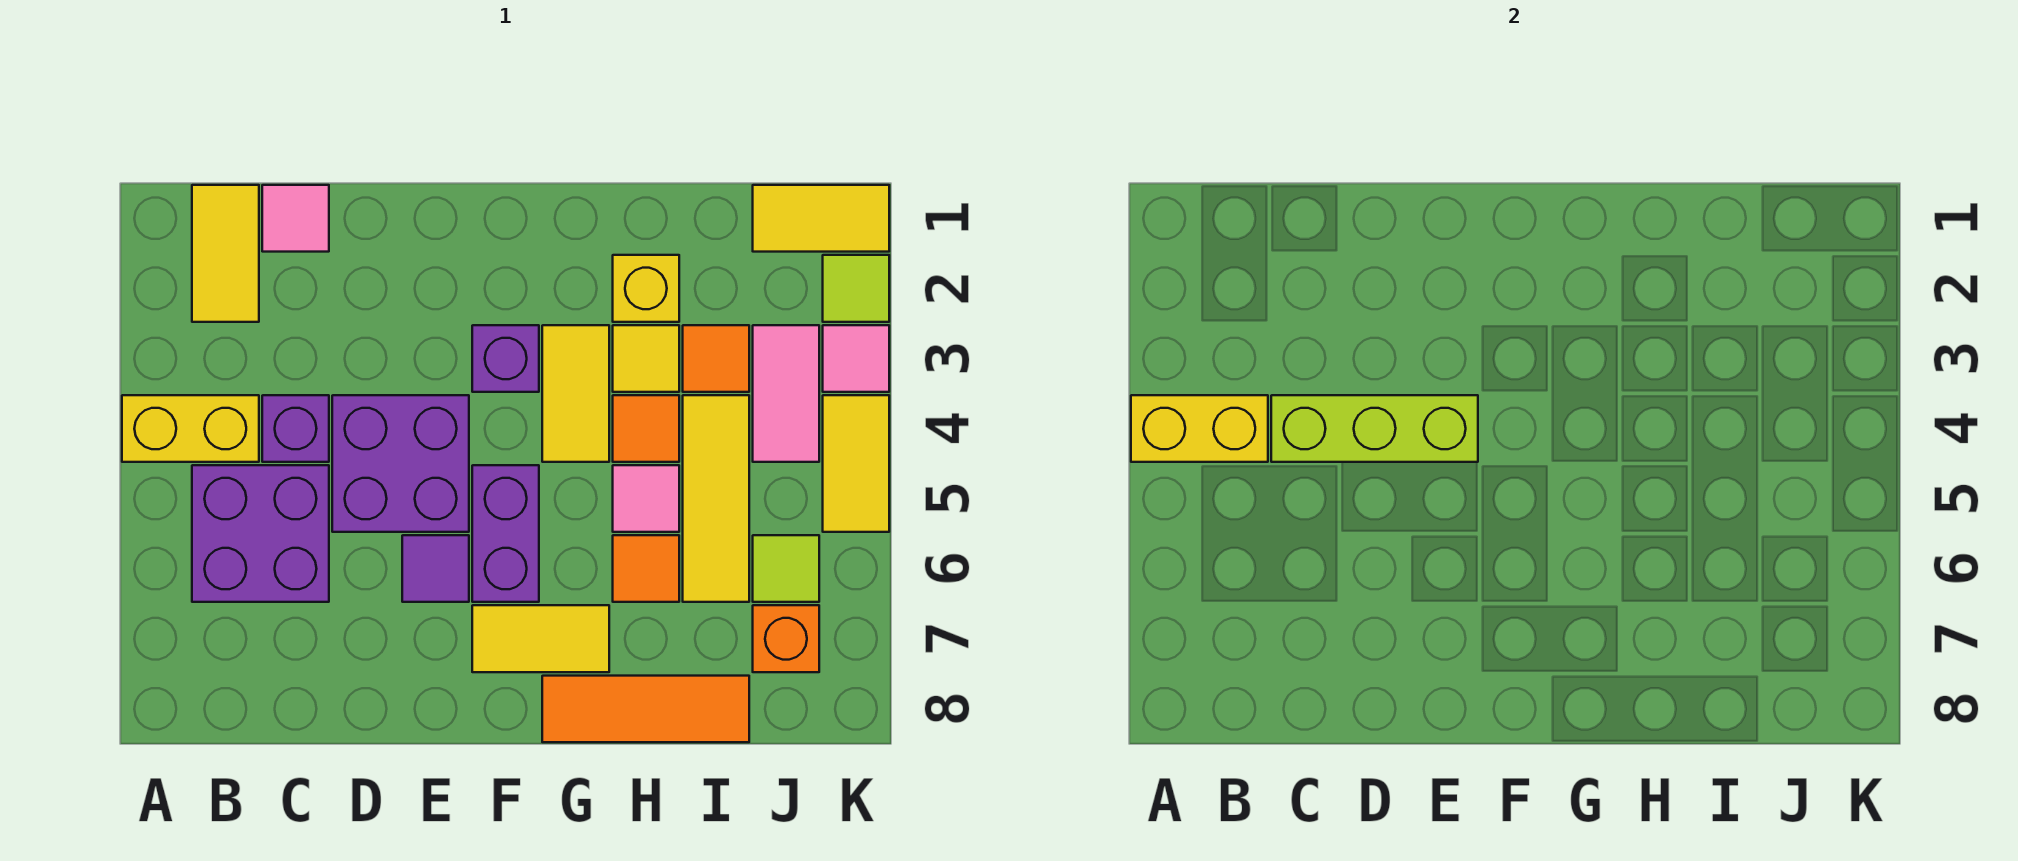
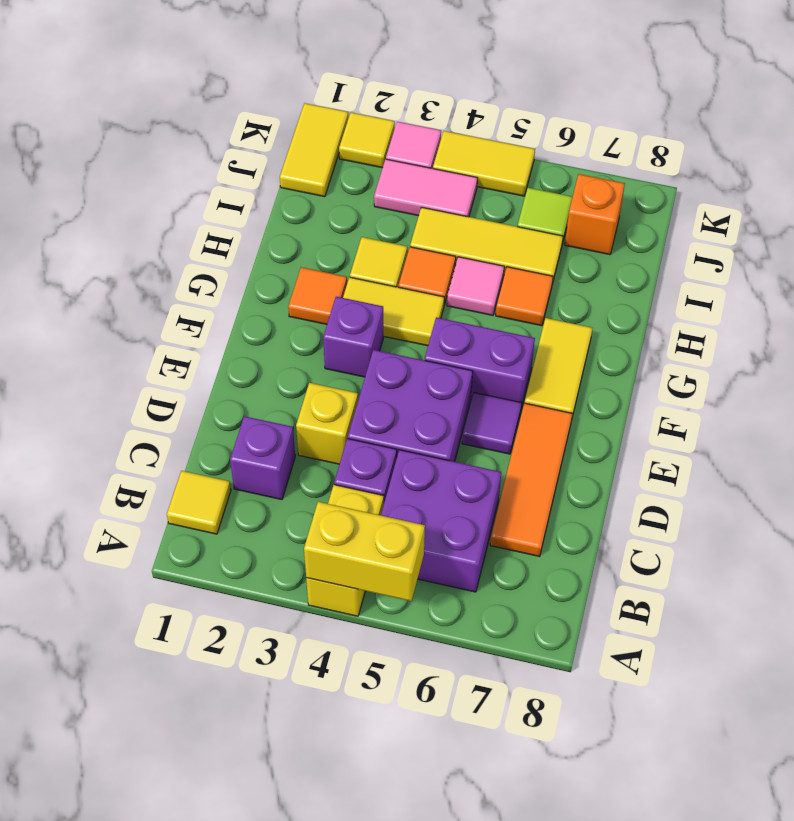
yellow brick A4:B4 level 2 -> yellow brick A4:A5 level 2
yellow tile B1:B2 level 1 -> yellow tile B1 level 1
pink tile C1 level 1 -> none
none -> purple brick C2 level 1
lime brick C4:E4 level 2 -> none
orange tile G8:I8 level 1 -> orange tile C7:E7 level 1
yellow brick H2 level 1 -> yellow brick D3 level 1
orange tile I3 level 1 -> orange tile G2 level 1
lime tile K2 level 1 -> yellow tile K2 level 1

